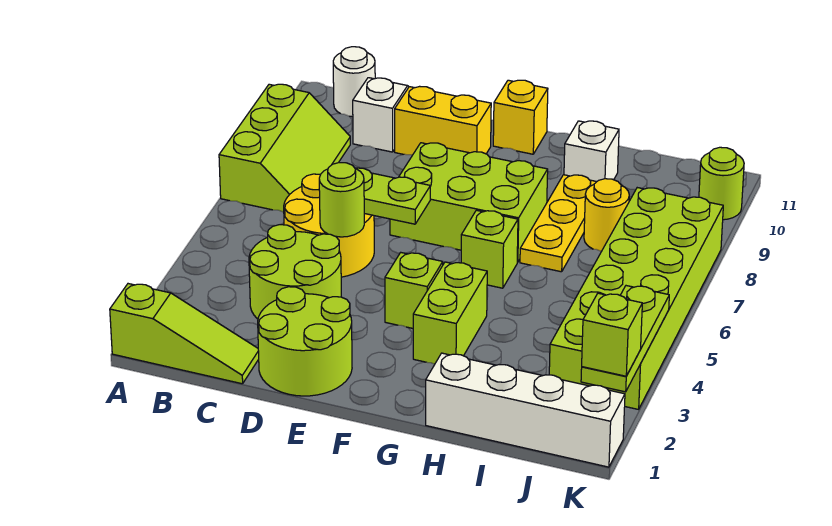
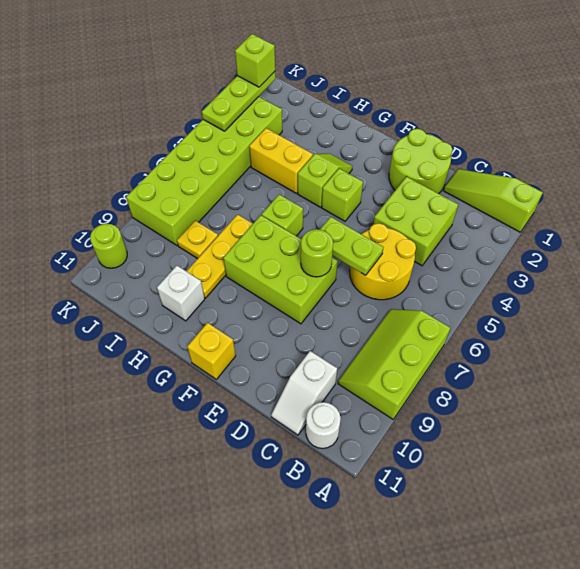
lime round brick C3:D4 level 1 -> lime brick C3:D4 level 1
lime round brick D5 level 2 -> lime round brick E7 level 2
yellow brick D10:E10 level 1 -> yellow brick H4:I4 level 1
lime brick G3:G4 level 1 -> lime slope G3:G4 level 1 top 4
white brick H1:K1 level 1 -> none
yellow round brick I8 level 1 -> yellow plate I8 level 1

